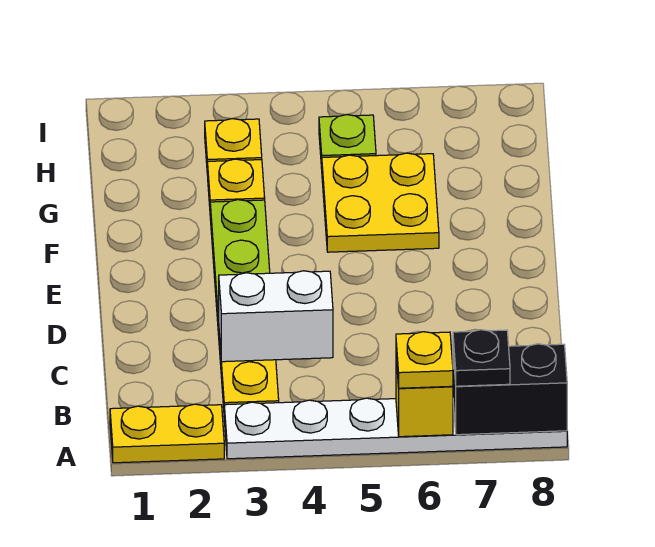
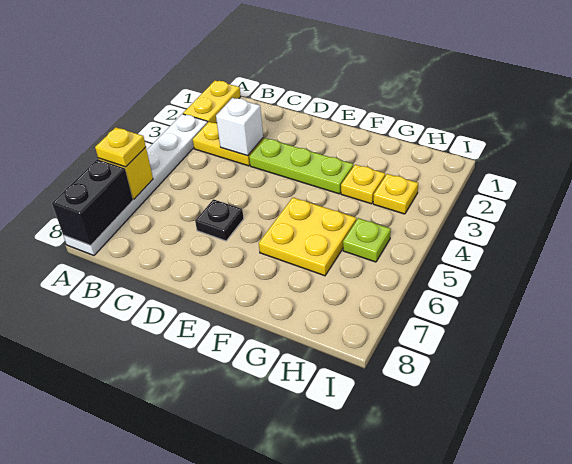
black plate A7 level 3 -> black plate D6 level 1
white brick C3:C4 level 2 -> white brick C3 level 2

